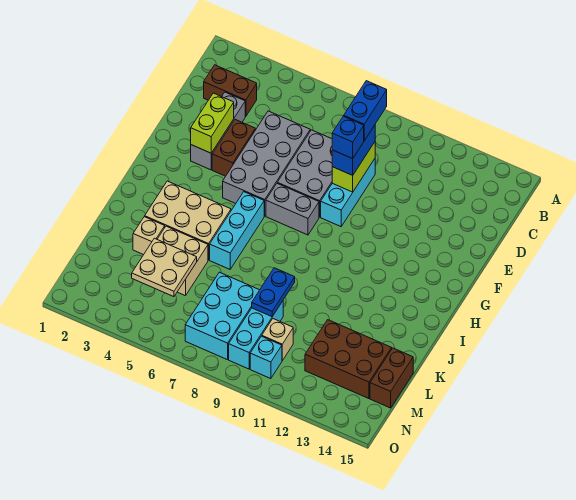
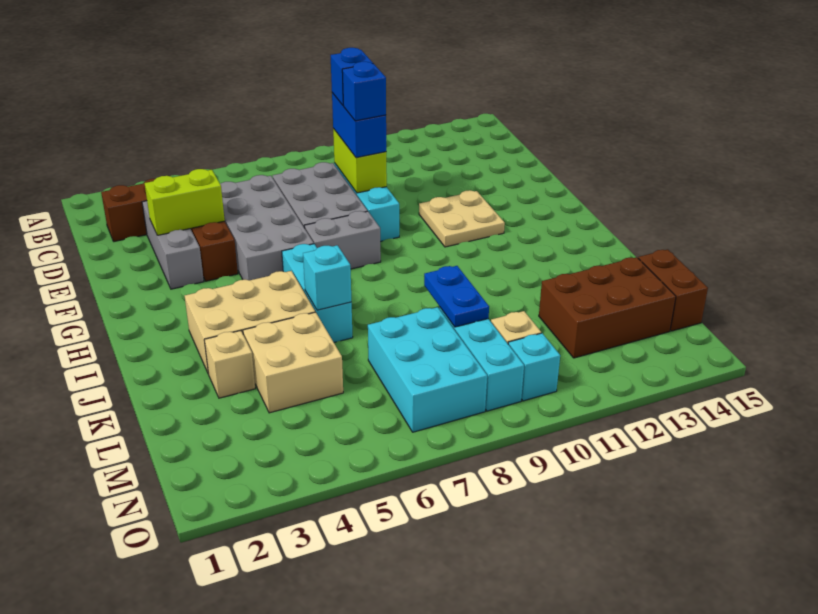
blue brick C9:D9 level 4 -> blue brick D9 level 4
lime brick E3:F3 level 2 -> lime brick E3:E4 level 2
none -> cyan brick J6 level 2
tan plate L4:M5 level 2 -> tan plate F11:G12 level 1

